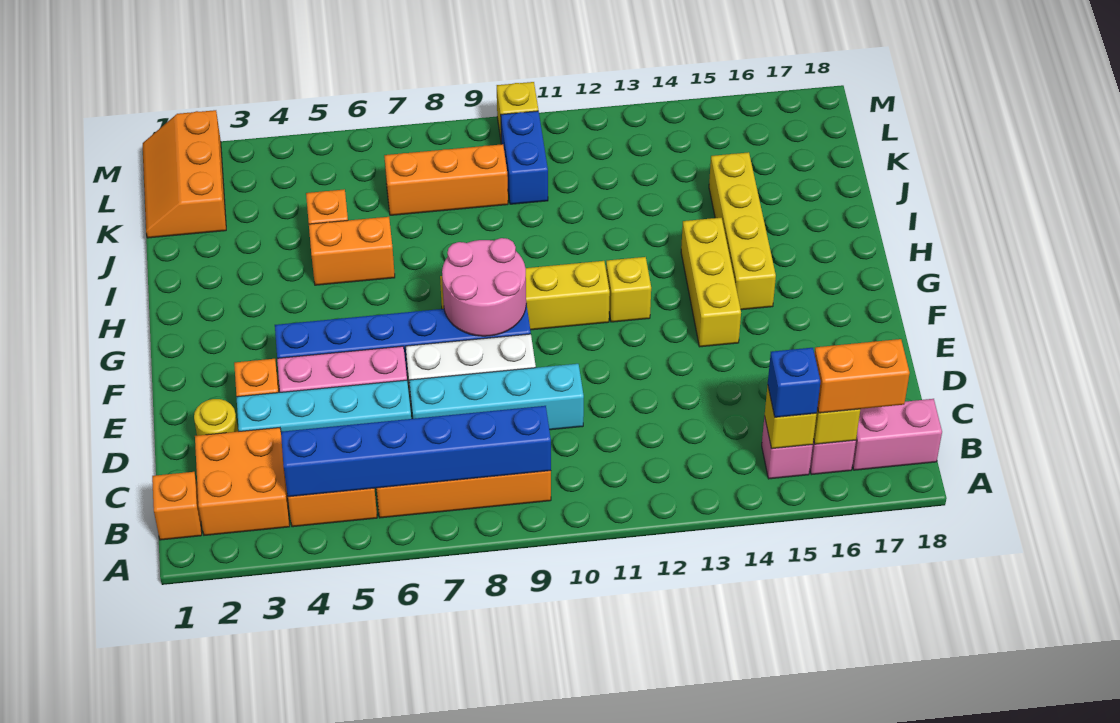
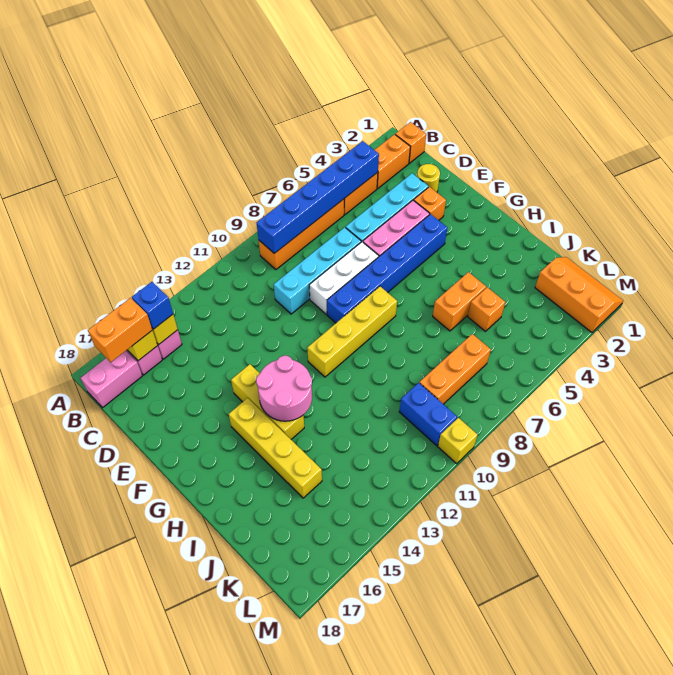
orange brick B2:C3 level 1 -> orange brick B2:B3 level 1
pink round brick F8:G9 level 2 -> pink round brick G13:H14 level 2
yellow brick G12 level 1 -> none

